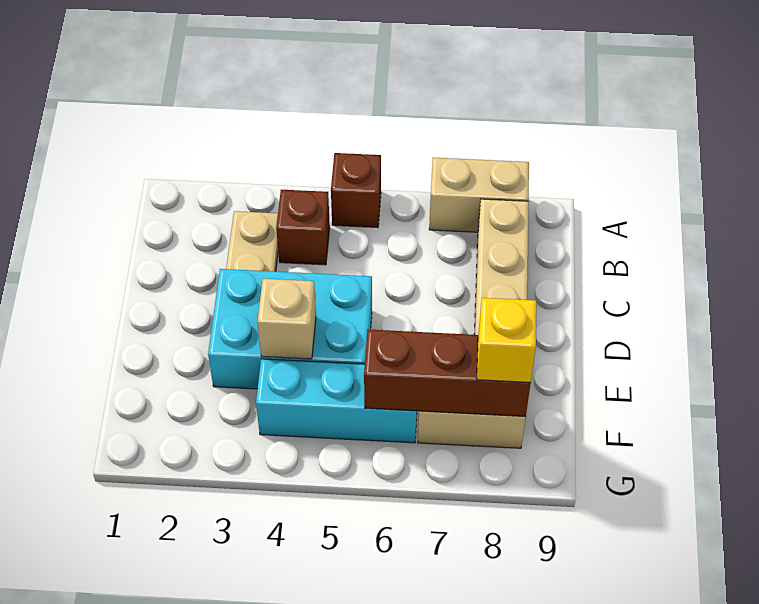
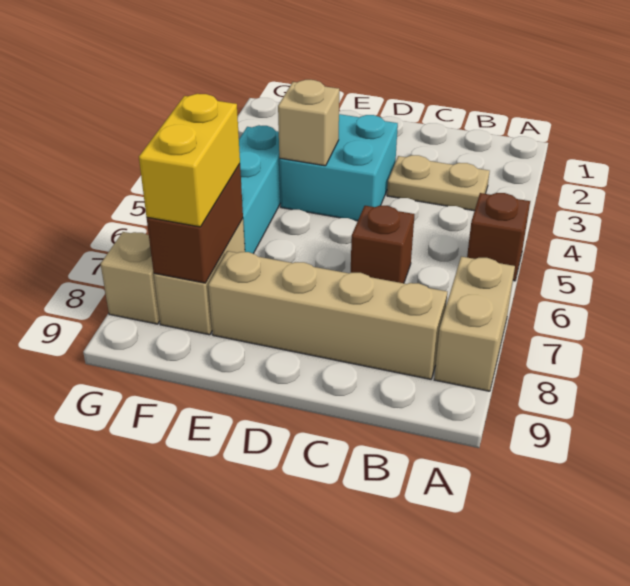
brown brick B4 level 1 -> brown brick C6 level 1
cyan brick D3:E5 level 1 -> cyan brick D3:E4 level 1
brown brick F6:F8 level 2 -> brown brick F7:F8 level 2
yellow brick F8 level 3 -> yellow brick F7:F8 level 3
none -> tan brick G8 level 1

